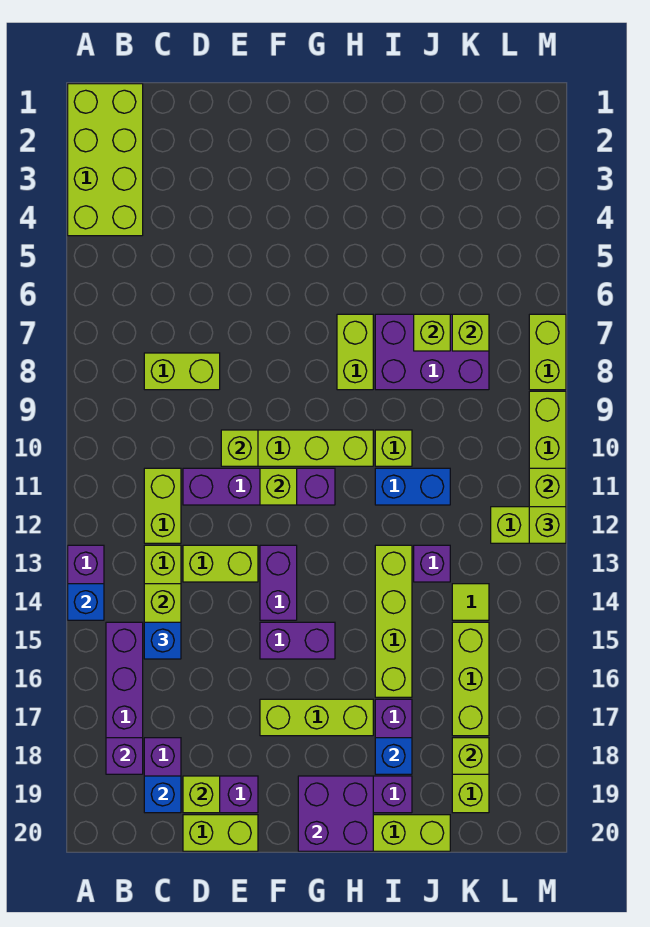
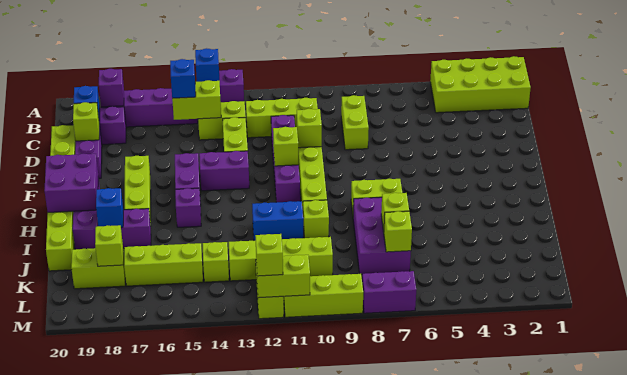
lime brick C11:C12 level 1 -> lime brick C10:C12 level 1
blue brick I11:J11 level 1 -> blue brick I11:I12 level 1
lime brick I13:I16 level 1 -> lime brick K10:K13 level 1
purple brick J13 level 1 -> purple brick H15 level 1
lime tile K14 level 1 -> lime brick K14 level 1
lime brick M7:M8 level 1 -> purple brick M7:M8 level 1

